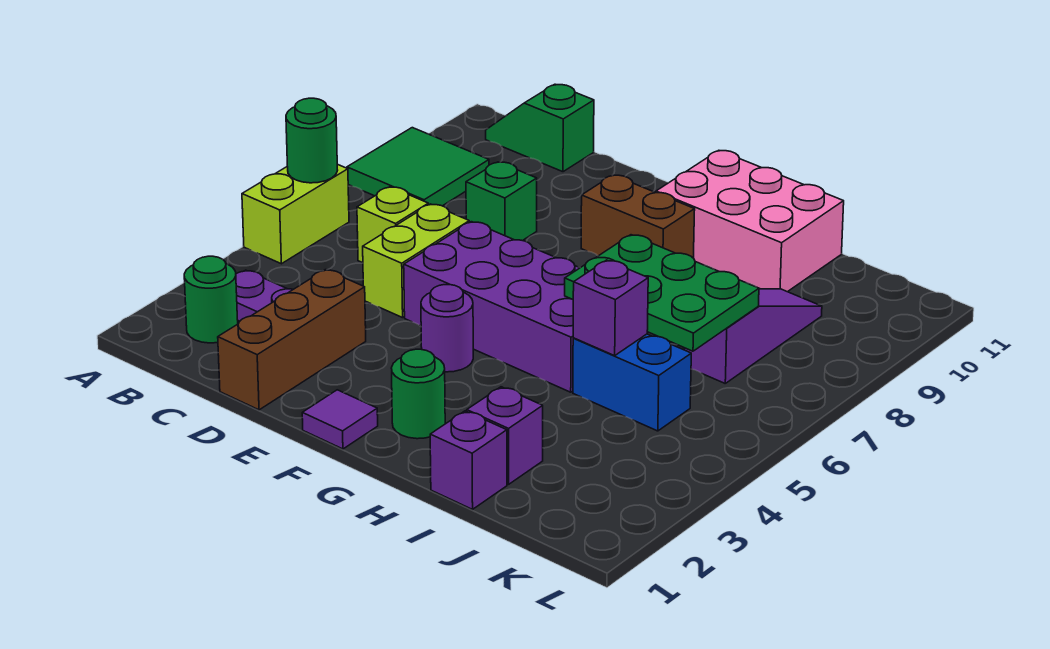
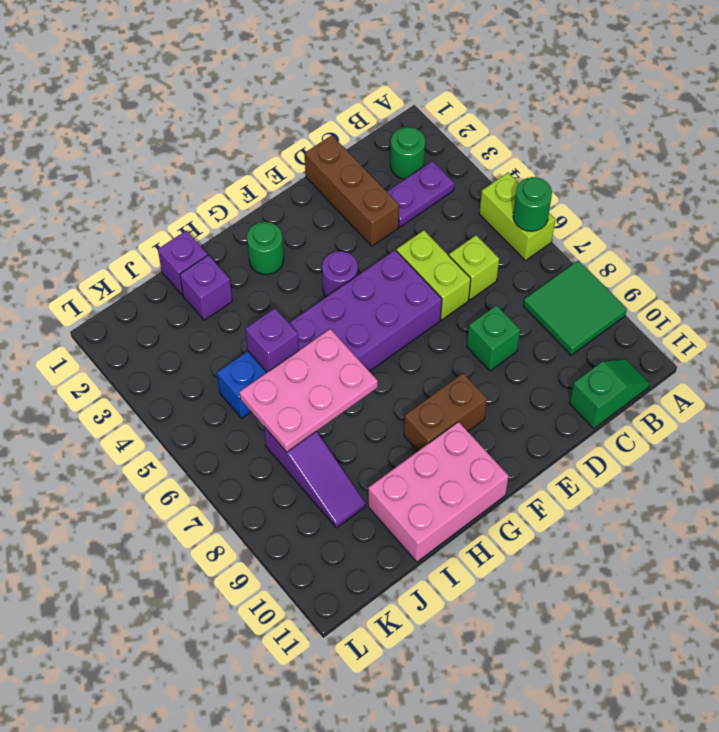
purple tile F1 level 1 -> none
green plate H6:J7 level 2 -> pink plate H6:J7 level 2

